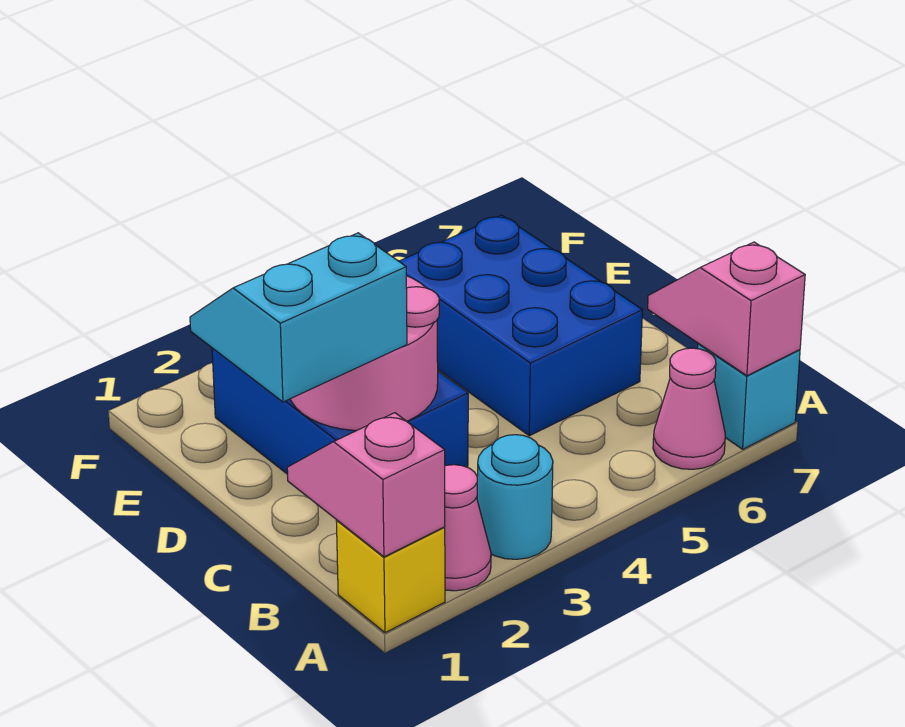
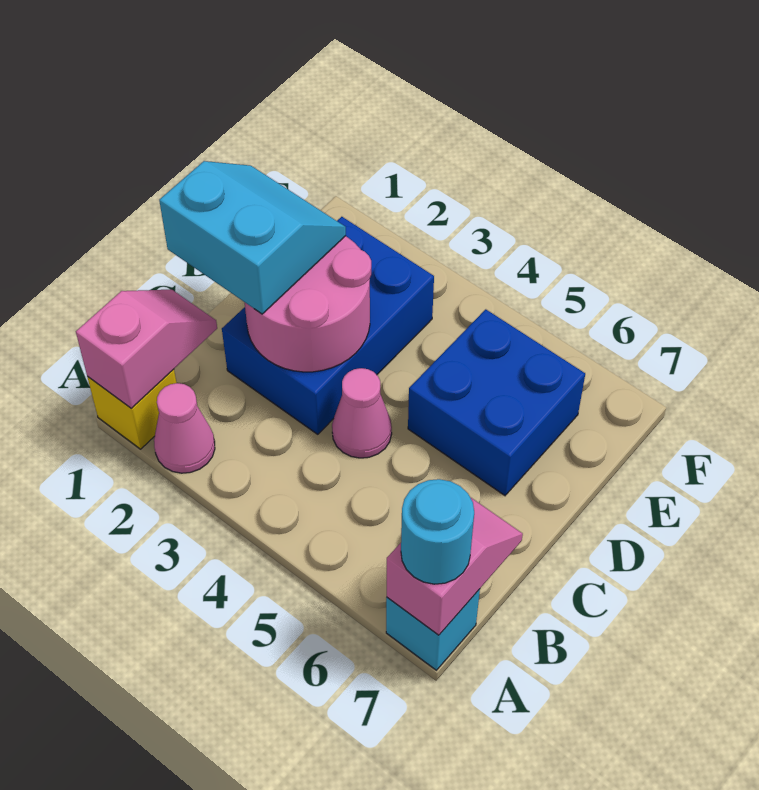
cyan round brick A3 level 1 -> cyan round brick A7 level 3
pink cone A6 level 1 -> pink cone C4 level 1
blue brick C5:E6 level 1 -> blue brick D5:E6 level 1

